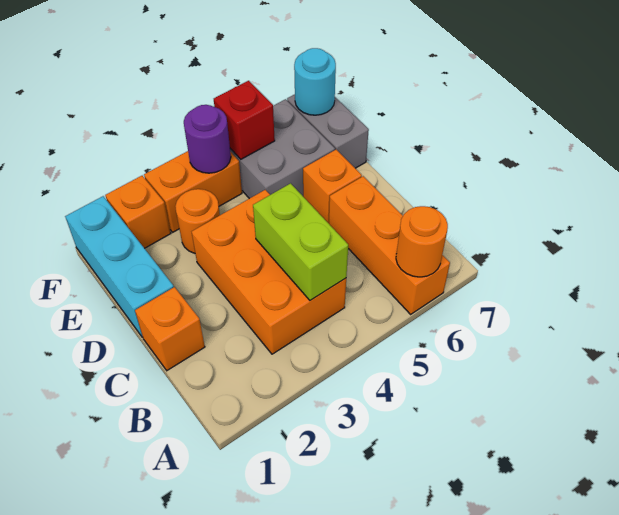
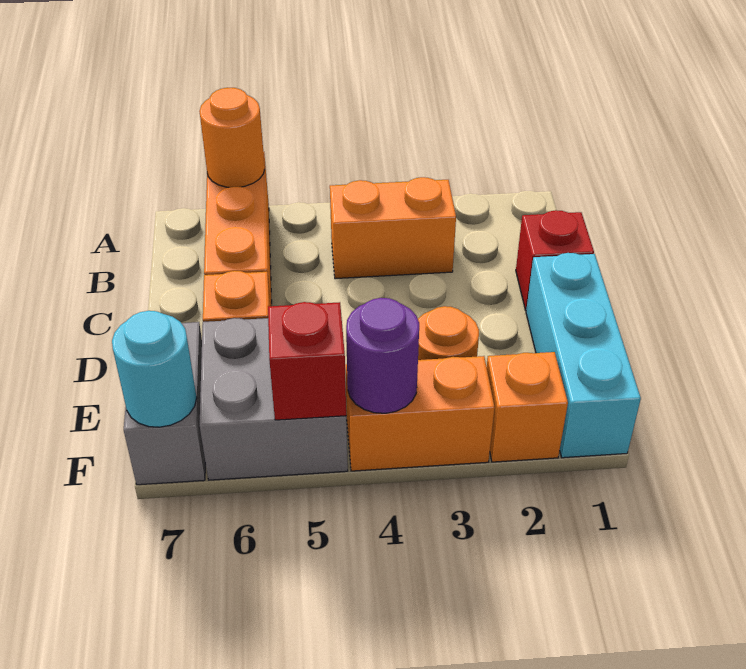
orange brick B3:D4 level 1 -> orange brick B3:B4 level 1
lime brick B4:C4 level 2 -> none
orange brick C1 level 1 -> red brick C1 level 1

